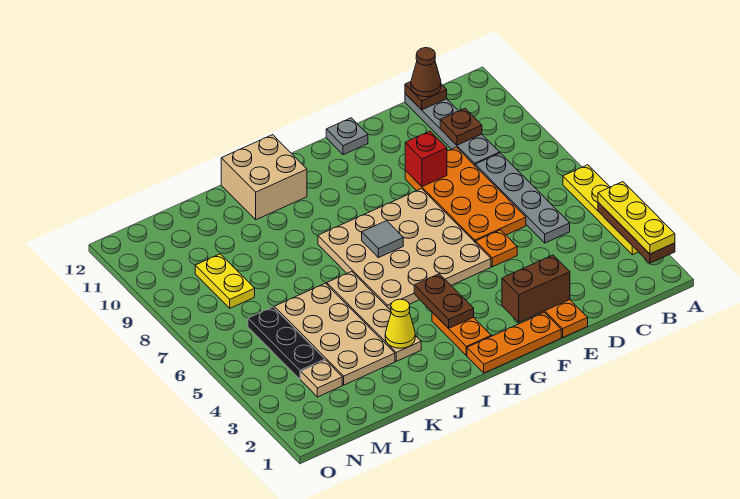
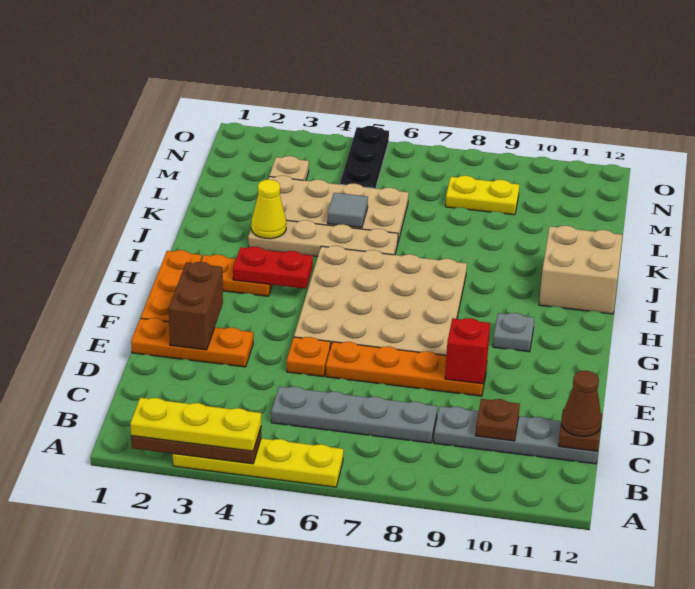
orange plate D6:E9 level 1 -> orange plate E6:E9 level 1
grey plate F12 level 1 -> grey plate G10 level 1
brown plate H3:H4 level 2 -> red plate H3:H4 level 2
grey tile H7 level 2 -> grey tile K5 level 2
black plate M4:M6 level 1 -> black plate M5:O5 level 1

